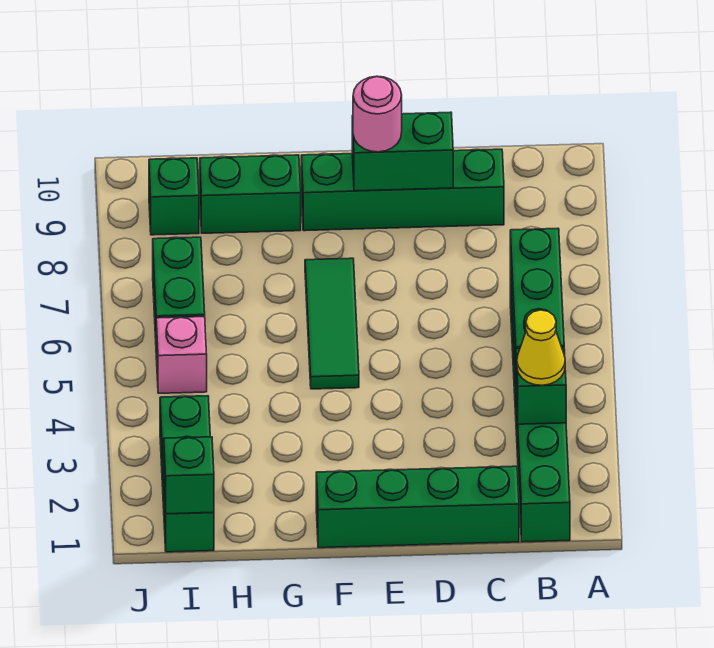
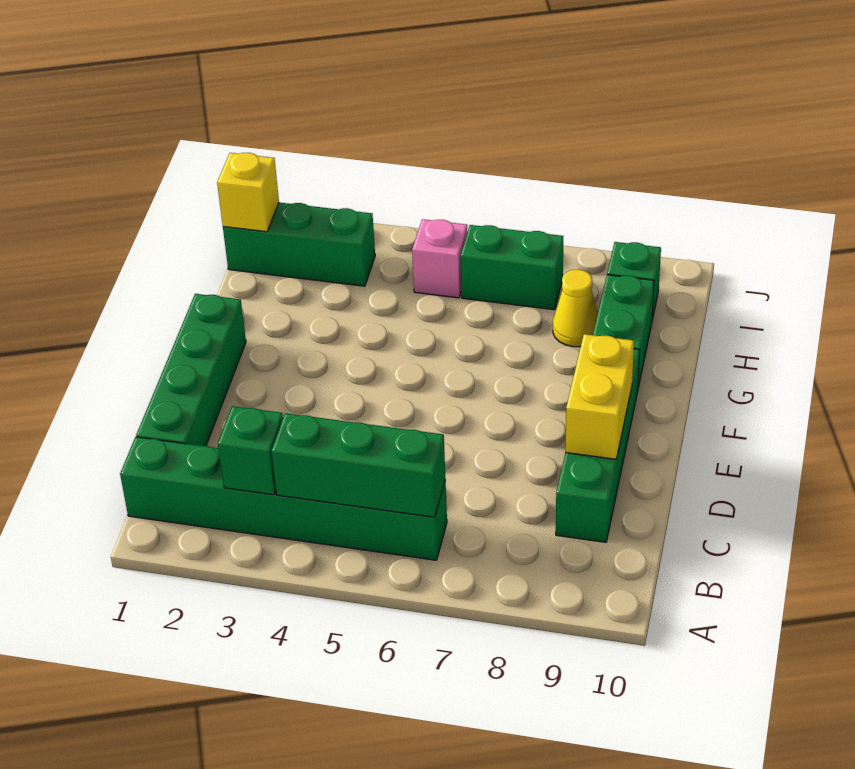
yellow cone B3 level 3 -> yellow cone H8 level 1
green brick D9:E9 level 2 -> yellow brick D9:E9 level 2
pink round brick E9 level 3 -> none
green tile F5:F7 level 1 -> none
green brick I1 level 2 -> yellow brick I1 level 2

